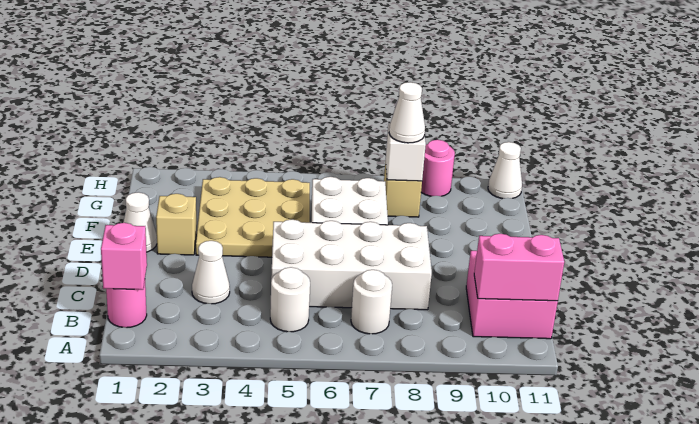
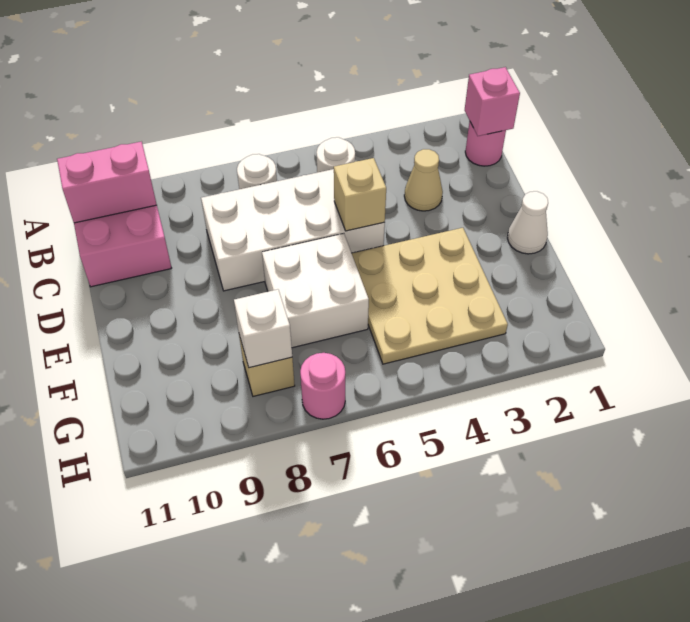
white cone C3 level 1 -> tan cone C3 level 1
tan brick E2 level 1 -> tan brick D5 level 2
white cone G8 level 3 -> none
pink round brick H9 level 1 -> pink round brick H7 level 1
white cone H11 level 1 -> none

